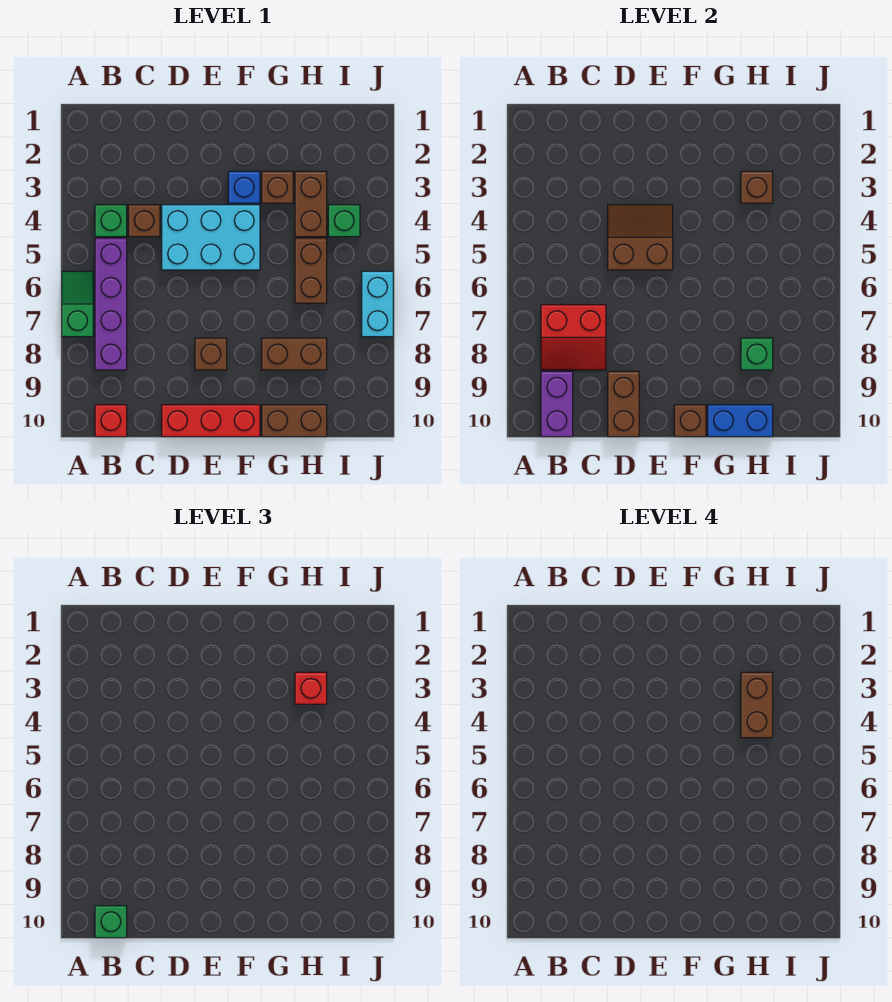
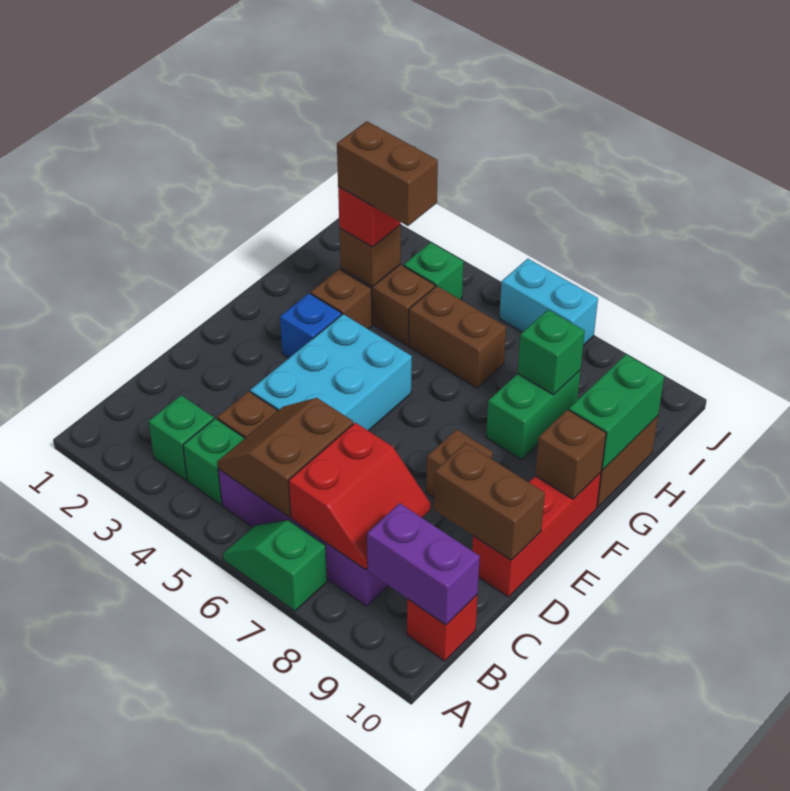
green brick B10 level 3 -> green brick B3 level 1
brown slope D4:E5 level 2 top 5 -> brown slope B5:C6 level 2 top 6
brown brick G8:H8 level 1 -> green brick G8:H8 level 1
blue brick G10:H10 level 2 -> green brick G10:H10 level 2

